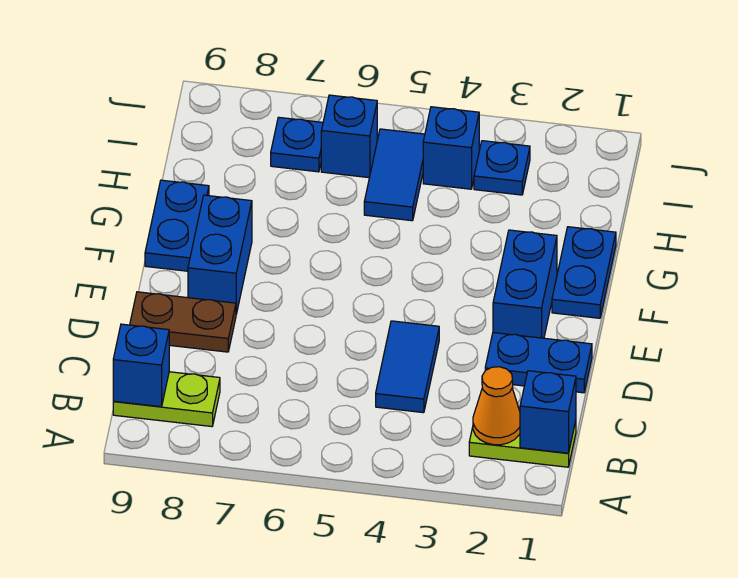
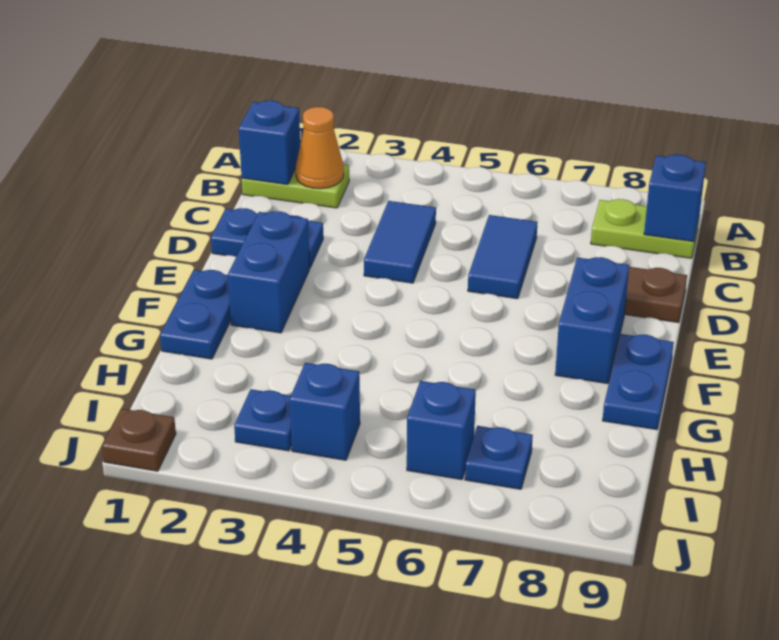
blue tile H5:I5 level 1 -> blue tile C6:D6 level 1
none -> brown plate J1 level 1

